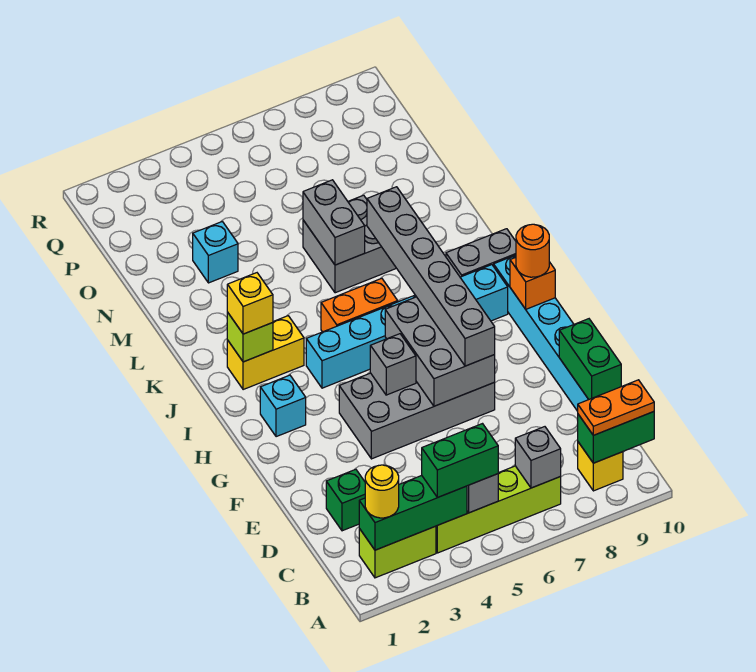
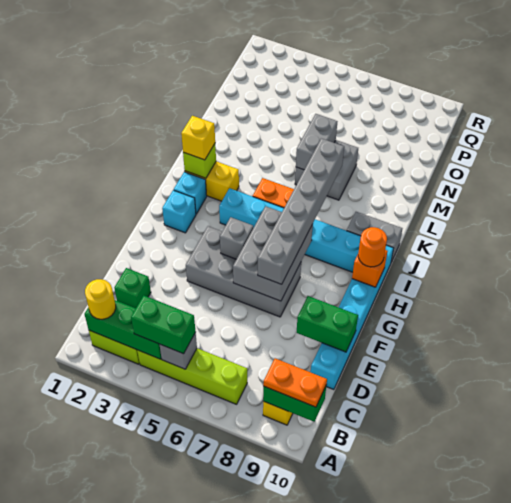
grey brick B7 level 2 -> none
green brick D10:E10 level 2 -> green brick E9:E10 level 2
cyan brick N3 level 1 -> cyan brick I2 level 1

